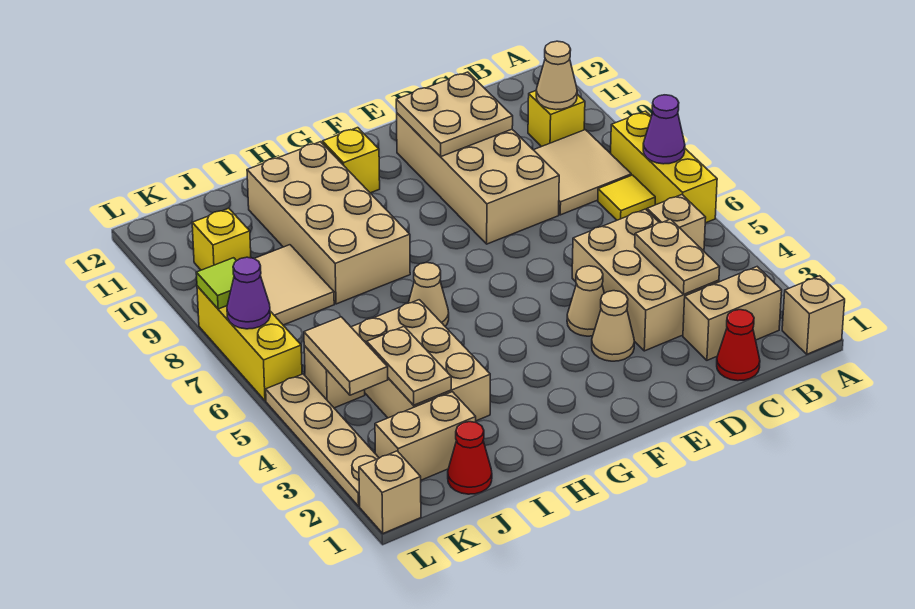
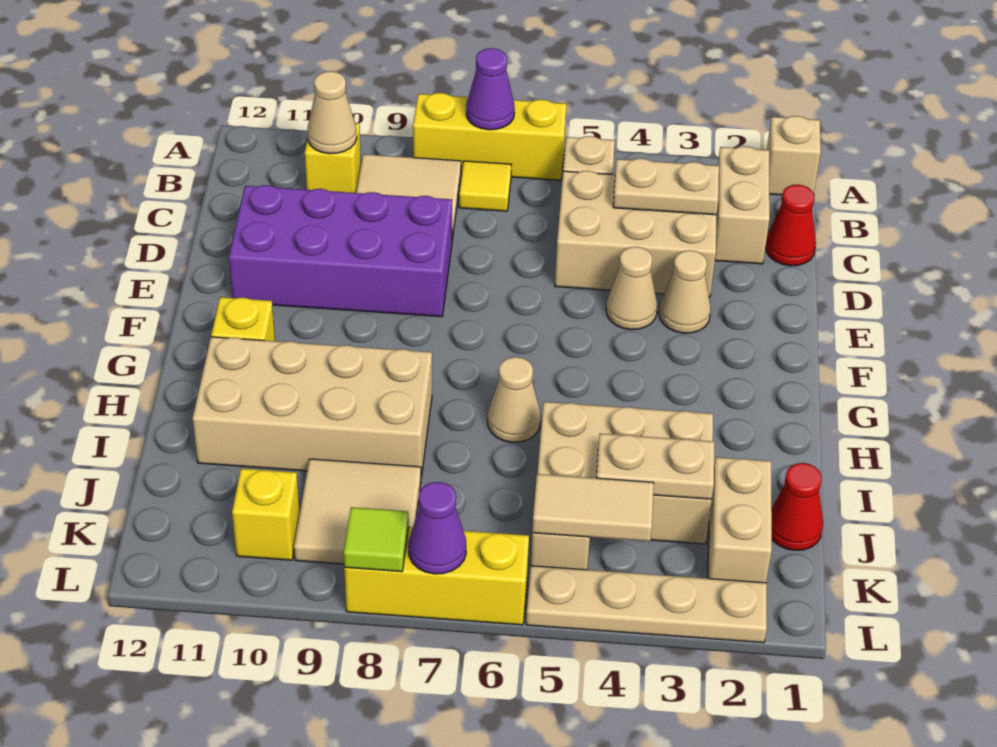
tan brick D8:E11 level 1 -> purple brick D8:E11 level 1
tan plate D10:E11 level 2 -> none
tan brick L1 level 1 -> none

